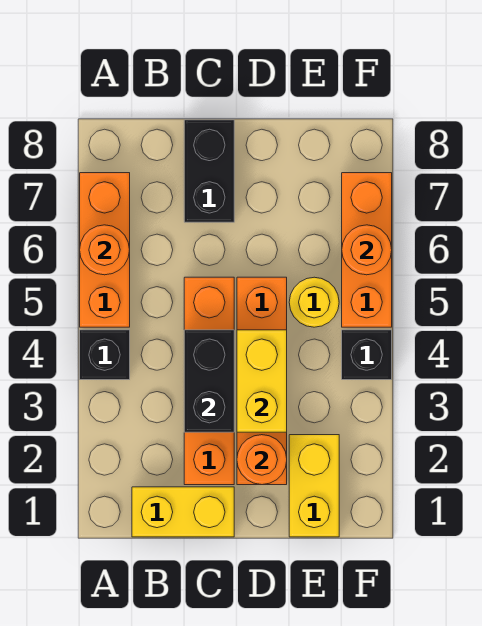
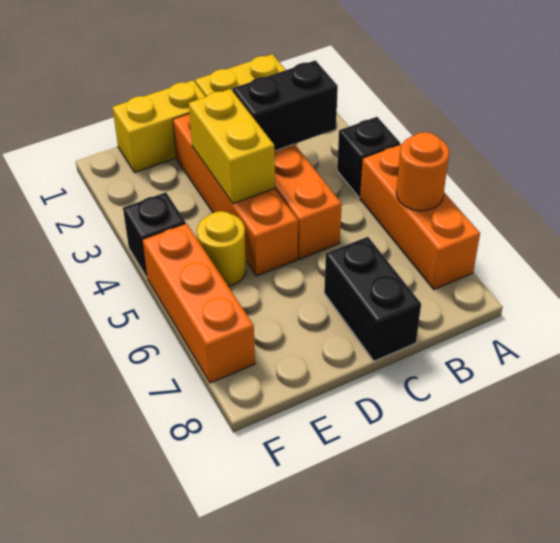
black brick C3:C4 level 2 -> black brick B3:C3 level 2
orange round brick D2 level 2 -> none
yellow brick E1:E2 level 1 -> yellow brick D1:E1 level 1
orange round brick F6 level 2 -> none

